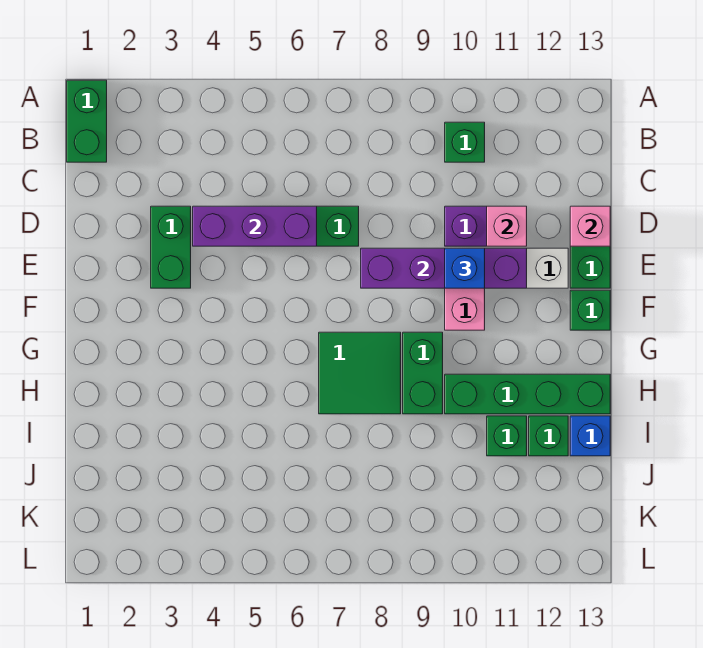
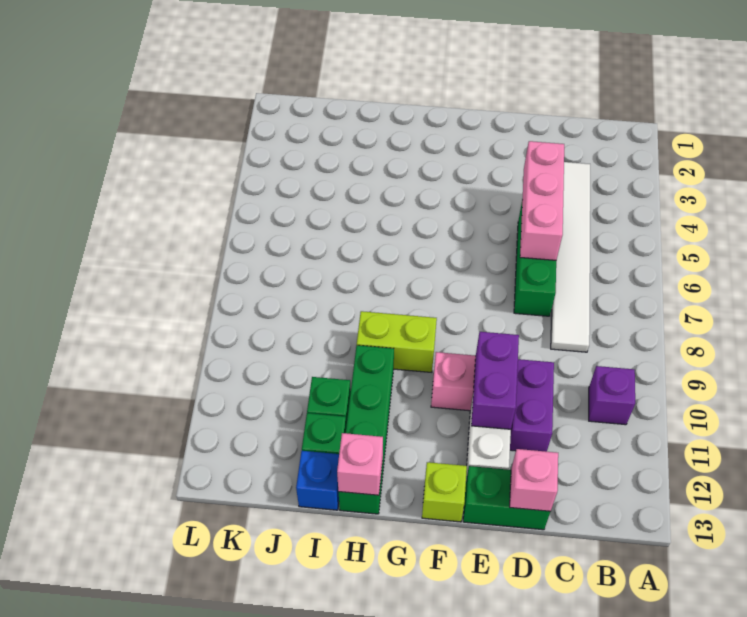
green brick A1:B1 level 1 -> none
green brick B10 level 1 -> purple brick B10 level 1
none -> white tile C3:C8 level 1
green brick D3:E3 level 1 -> none
purple brick D4:D6 level 2 -> pink brick D4:D6 level 2
pink brick D11 level 2 -> pink brick H13 level 2
purple brick E8:E11 level 2 -> purple brick E10:E11 level 2
blue brick E10 level 3 -> none
green brick F13 level 1 -> lime brick F13 level 1
green tile G7:H8 level 1 -> none
green brick G9:H9 level 1 -> lime brick G9:H9 level 1

